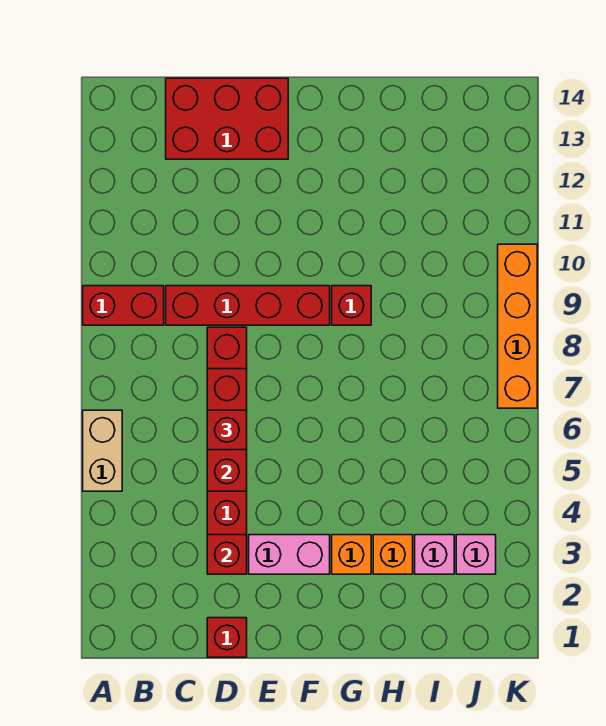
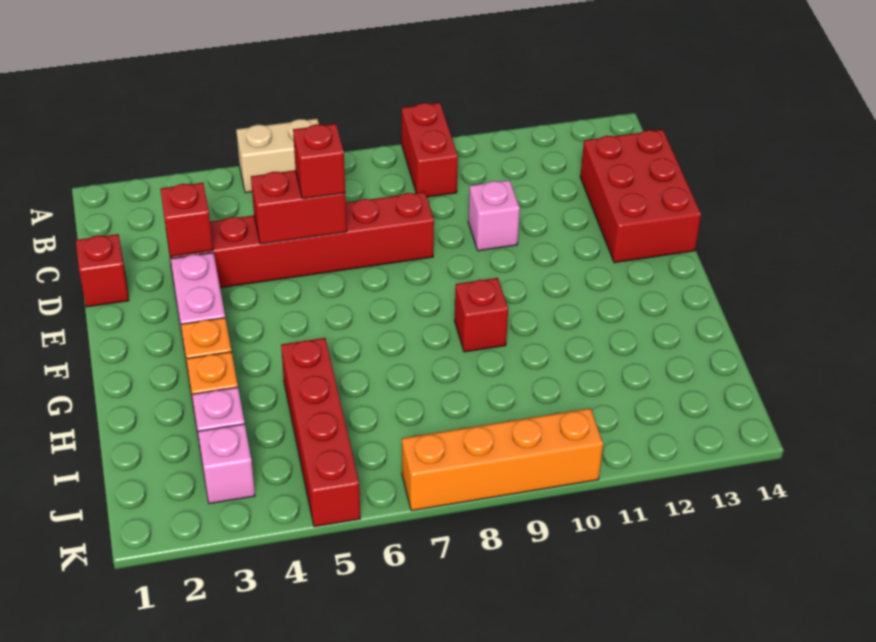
red brick C9:F9 level 1 -> red brick H5:K5 level 1
red brick D5:D7 level 2 -> red brick D5:D6 level 2
none -> pink brick D10 level 1

